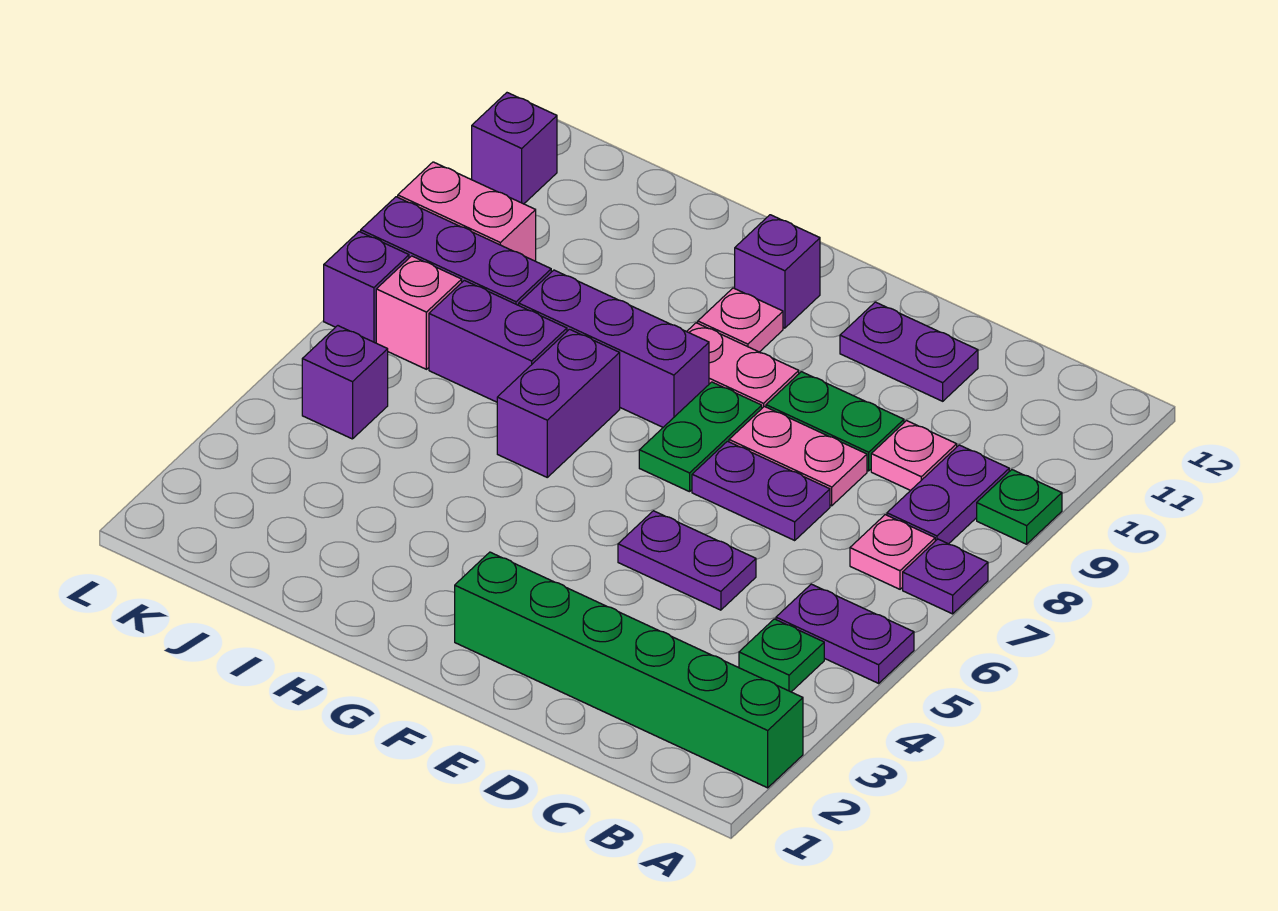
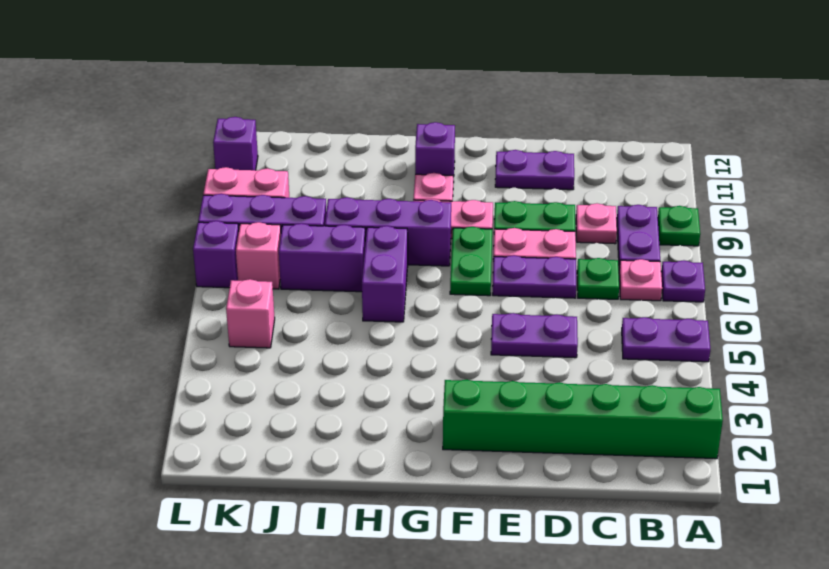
green plate B4 level 1 -> green plate C7 level 1
purple brick K5 level 1 -> pink brick K5 level 1

